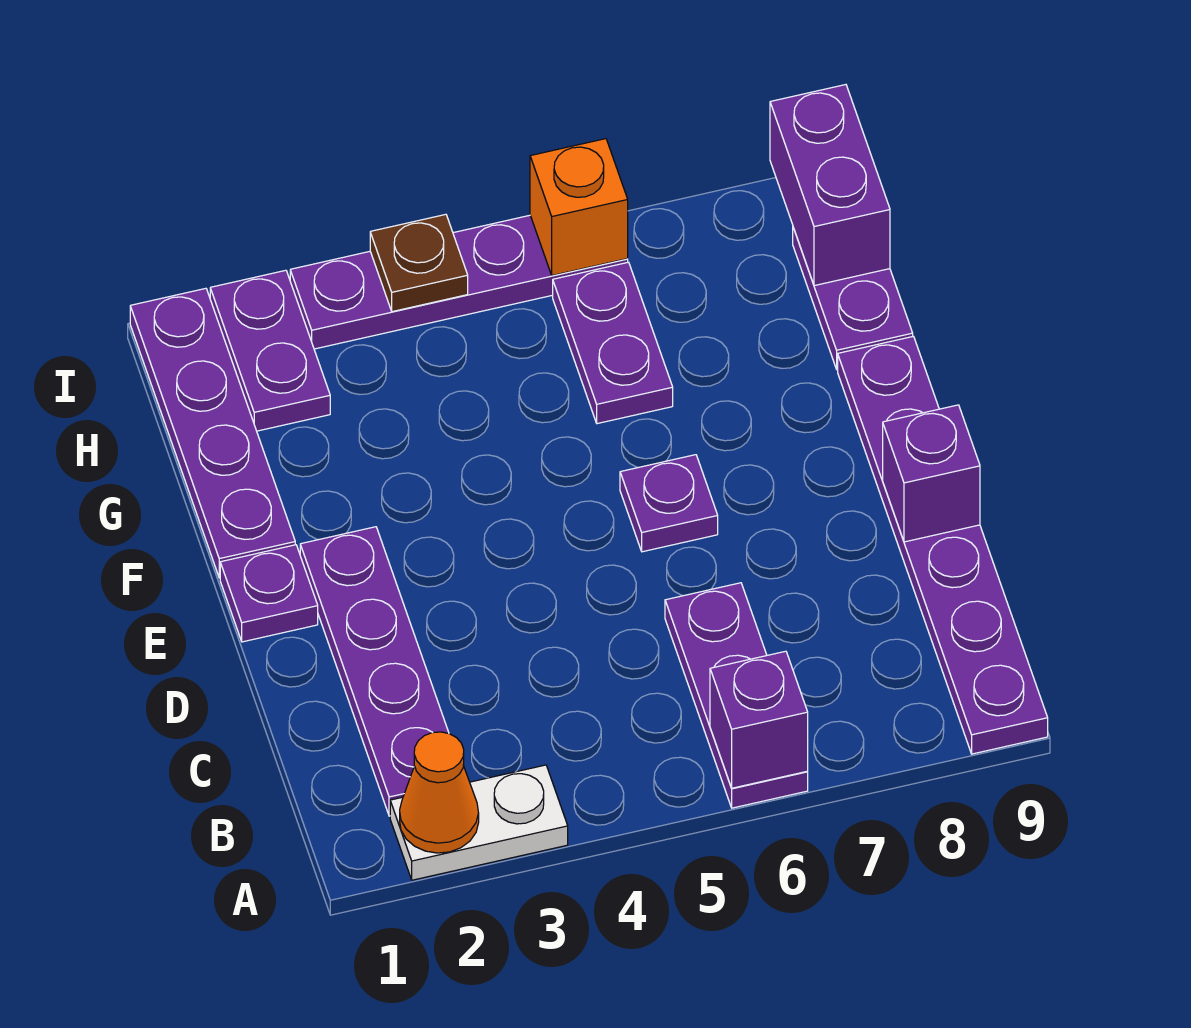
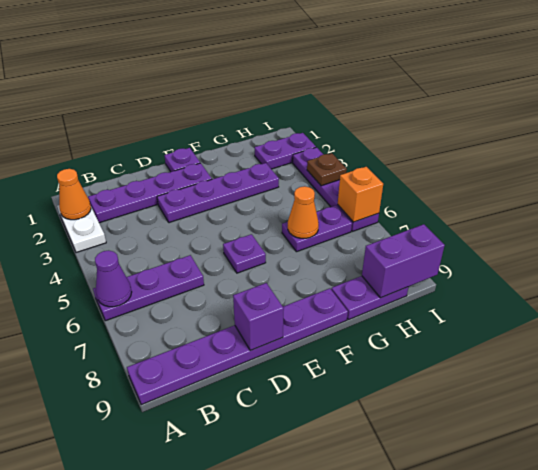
purple brick A6 level 2 -> purple cone A6 level 2
purple plate F1:I1 level 1 -> purple plate D3:G3 level 1
none -> orange cone G6 level 2

